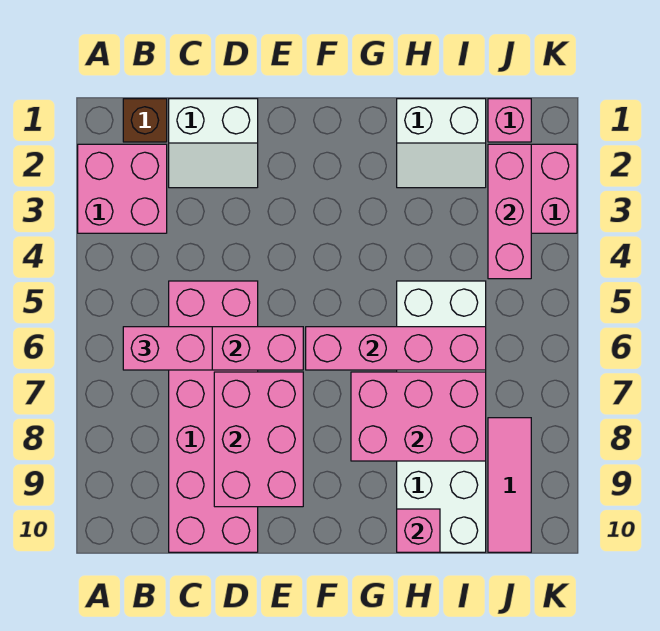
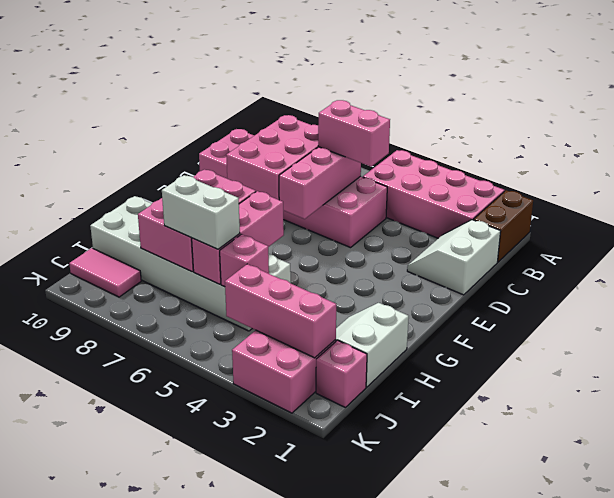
pink brick A2:B3 level 1 -> pink brick A2:B5 level 1
brown brick B1 level 1 -> brown brick A1:B1 level 1
pink brick B6:C6 level 3 -> pink brick C5:C6 level 3
pink brick D7:E9 level 2 -> pink brick C7:E8 level 2
pink brick F6:I6 level 2 -> pink brick G6:I6 level 2
pink brick H10 level 2 -> pink brick I5 level 2
none -> white brick I6:I7 level 3
pink tile J8:J10 level 1 -> pink tile J9:J10 level 1

